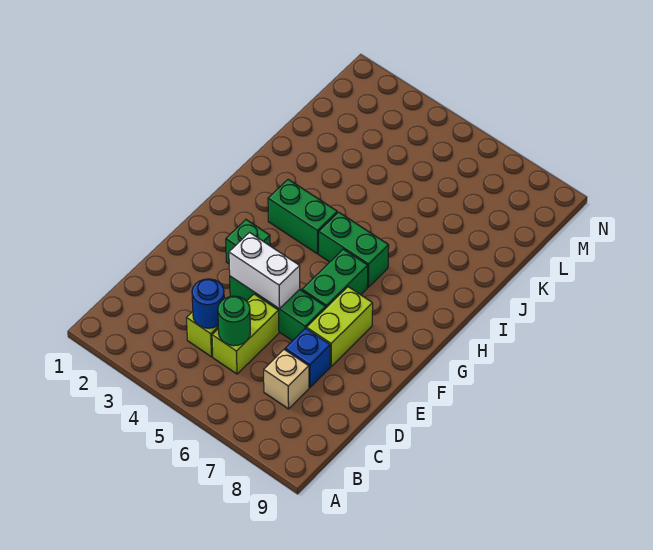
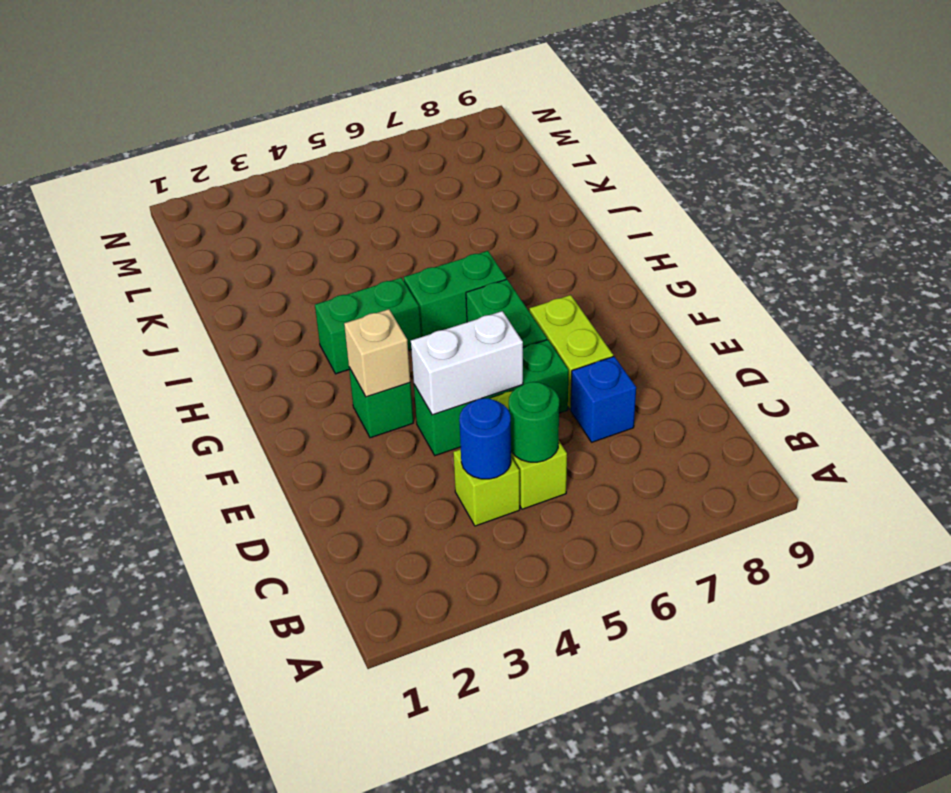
tan brick C7 level 1 -> tan brick F3 level 2

